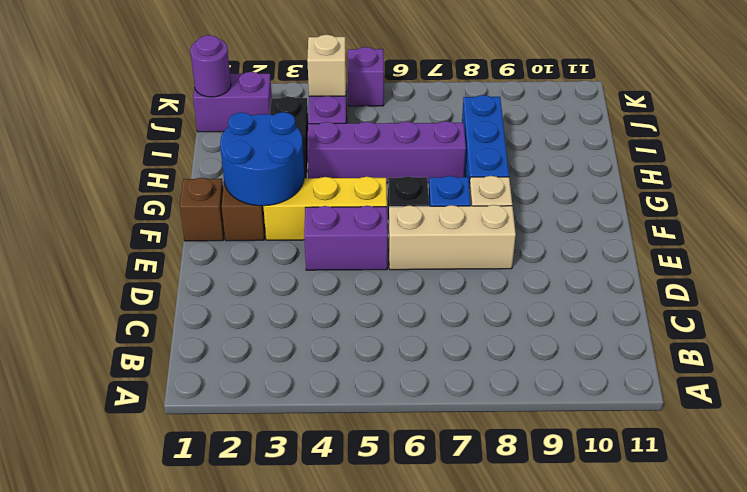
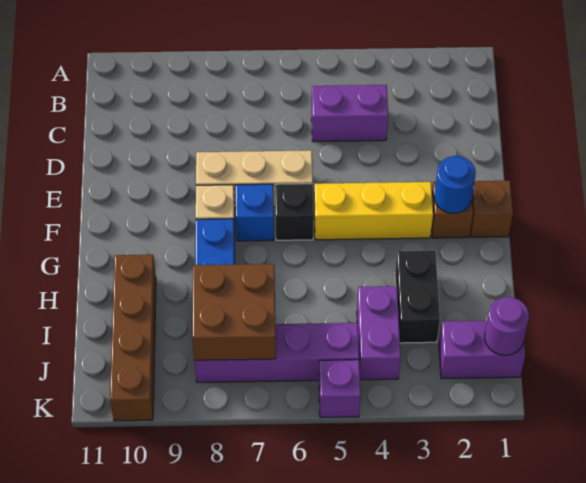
purple brick E4:E5 level 1 -> purple brick C4:C5 level 1
blue round brick F2:G3 level 2 -> blue round brick F2 level 2
purple brick H4:H7 level 1 -> purple brick J5:J8 level 1
none -> brown brick H10:K10 level 1
none -> brown brick I7:J8 level 2
tan brick J4 level 2 -> none

